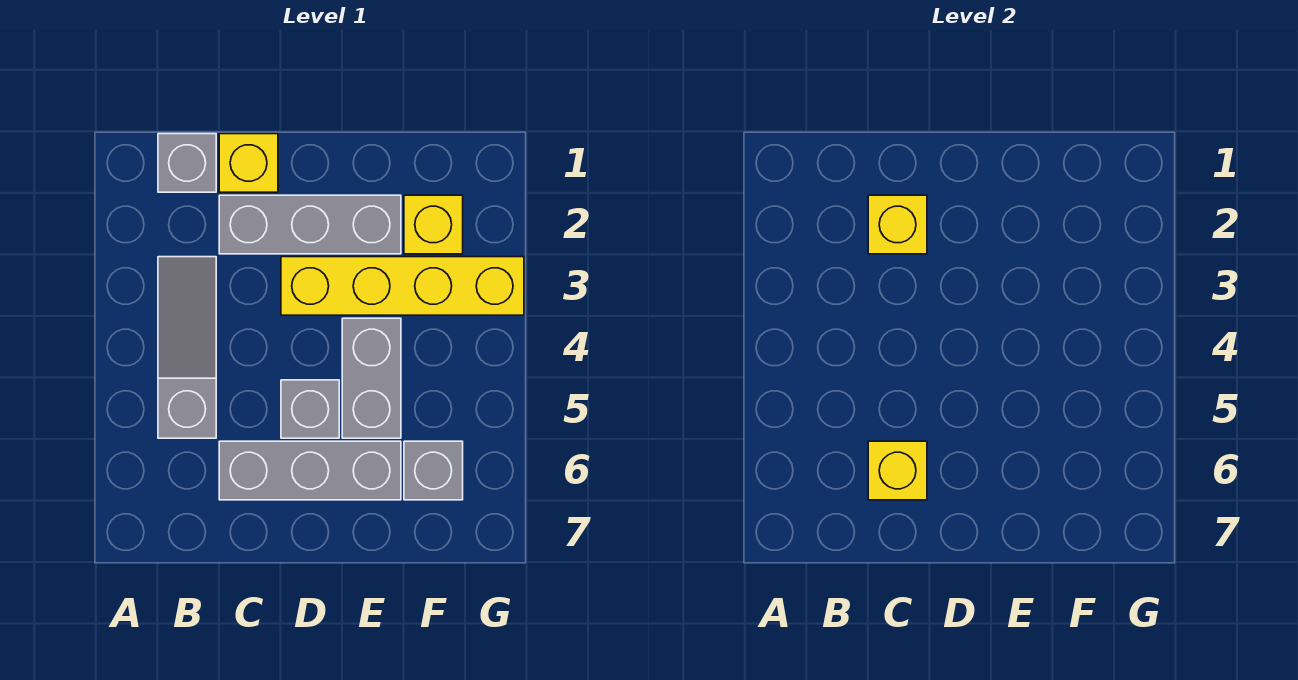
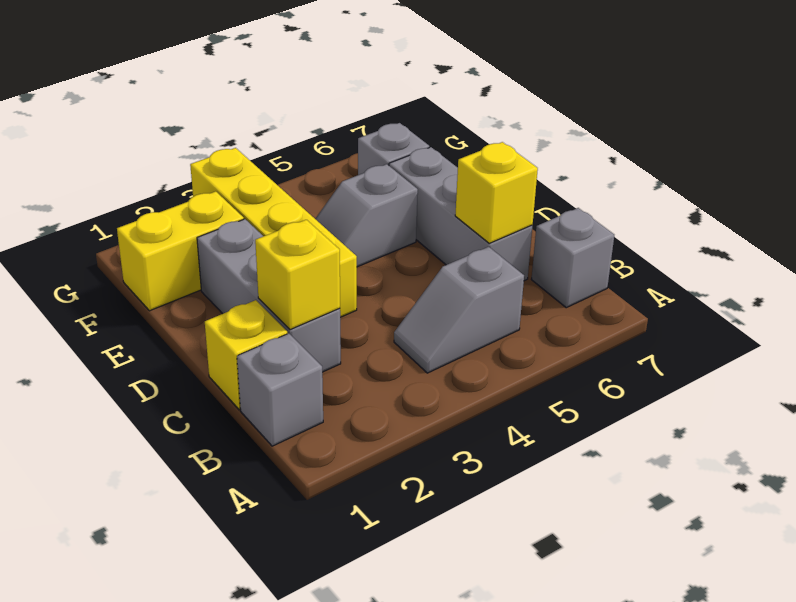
grey slope B3:B5 level 1 top 5 -> grey slope B4:B5 level 1 top 5
grey brick D5 level 1 -> grey brick B7 level 1
grey brick E4:E5 level 1 -> grey slope E4:E5 level 1 top 5
yellow brick F2 level 1 -> yellow brick F1:F2 level 1

